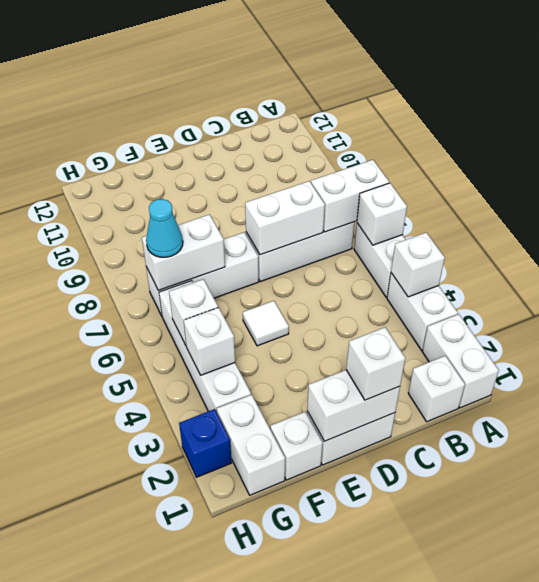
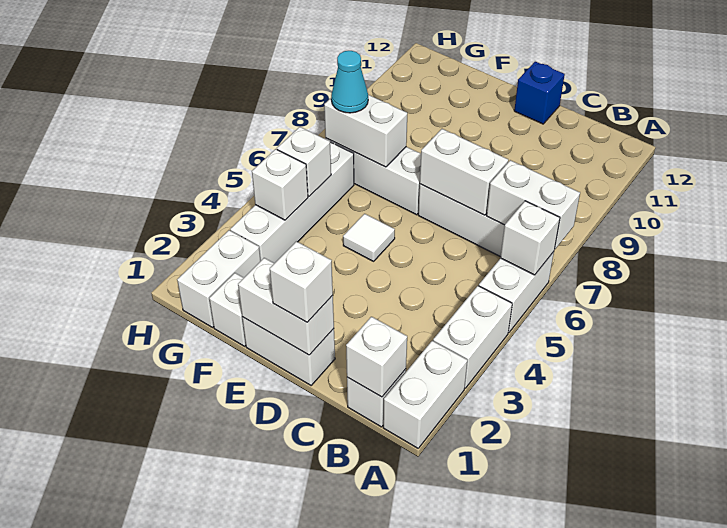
white brick A4 level 2 -> white brick B1 level 2
blue brick H2 level 1 -> blue brick D12 level 1

